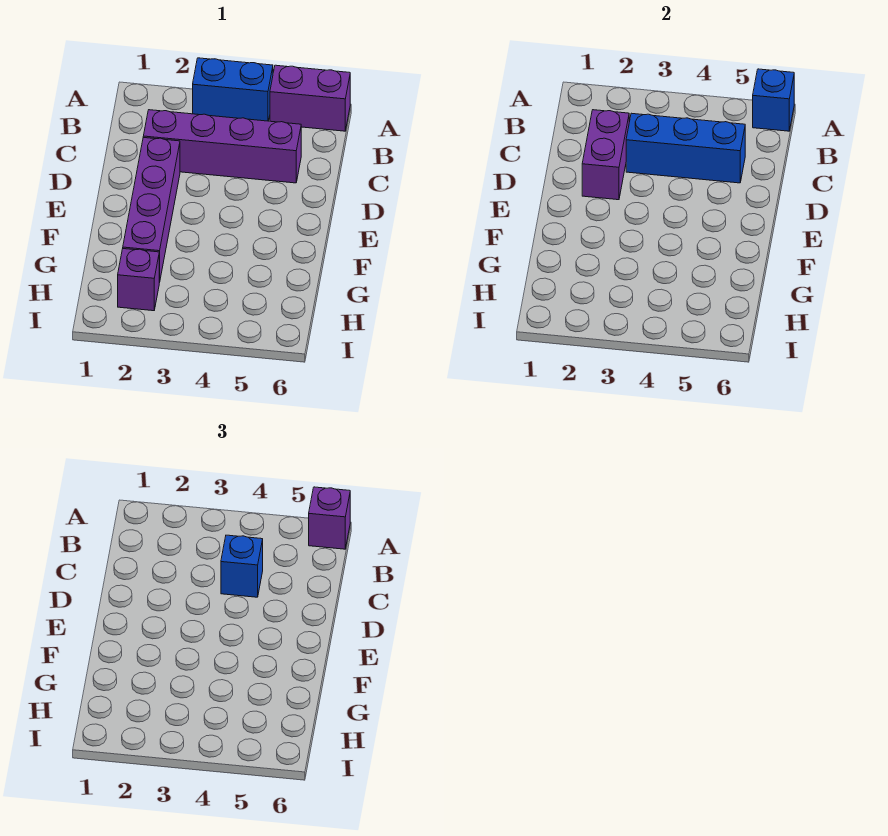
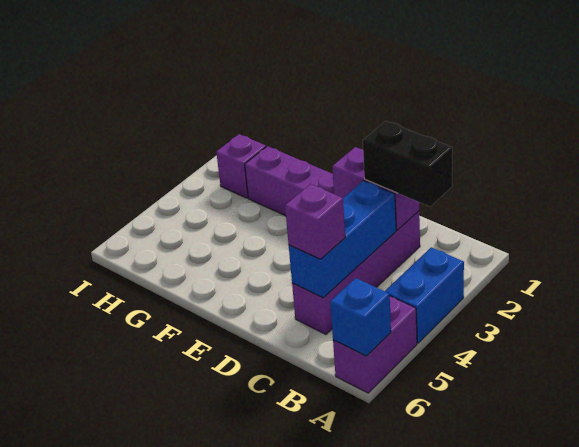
purple brick A6 level 3 -> purple brick C5 level 3
none -> black brick B2:C2 level 3
blue brick C4 level 3 -> none

